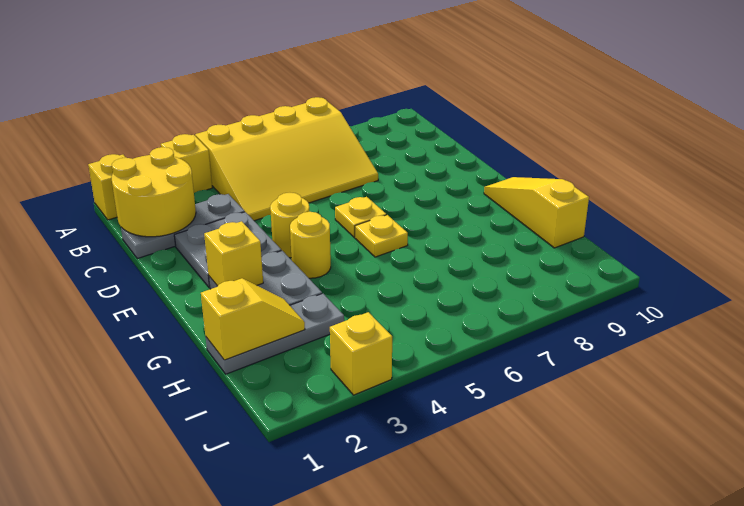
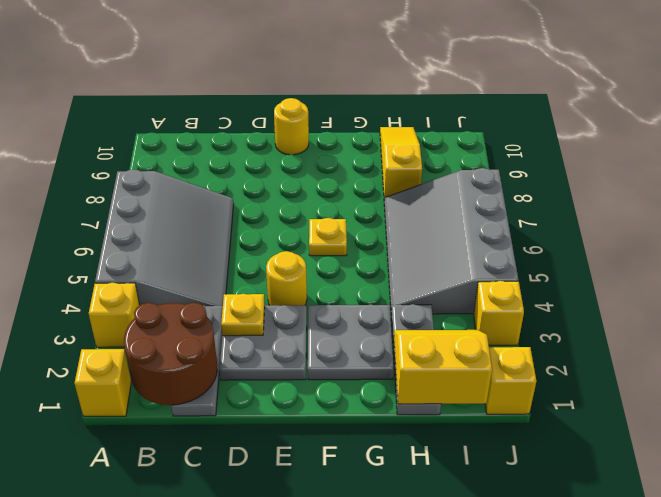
yellow slope A4:C7 level 1 top A -> grey slope A4:C7 level 1 top A
yellow round brick B1:C2 level 2 -> brown round brick B1:C2 level 2
yellow plate E6 level 1 -> yellow plate D3 level 2
yellow brick F2 level 2 -> yellow brick J1 level 1
yellow round brick F4 level 1 -> yellow round brick E10 level 1
yellow slope F10:H10 level 1 top H -> yellow slope H8:H10 level 1 top 8
yellow slope H1:H2 level 2 top 1 -> yellow slope H1:I2 level 2 top 1
none -> grey slope H4:J7 level 1 top J

